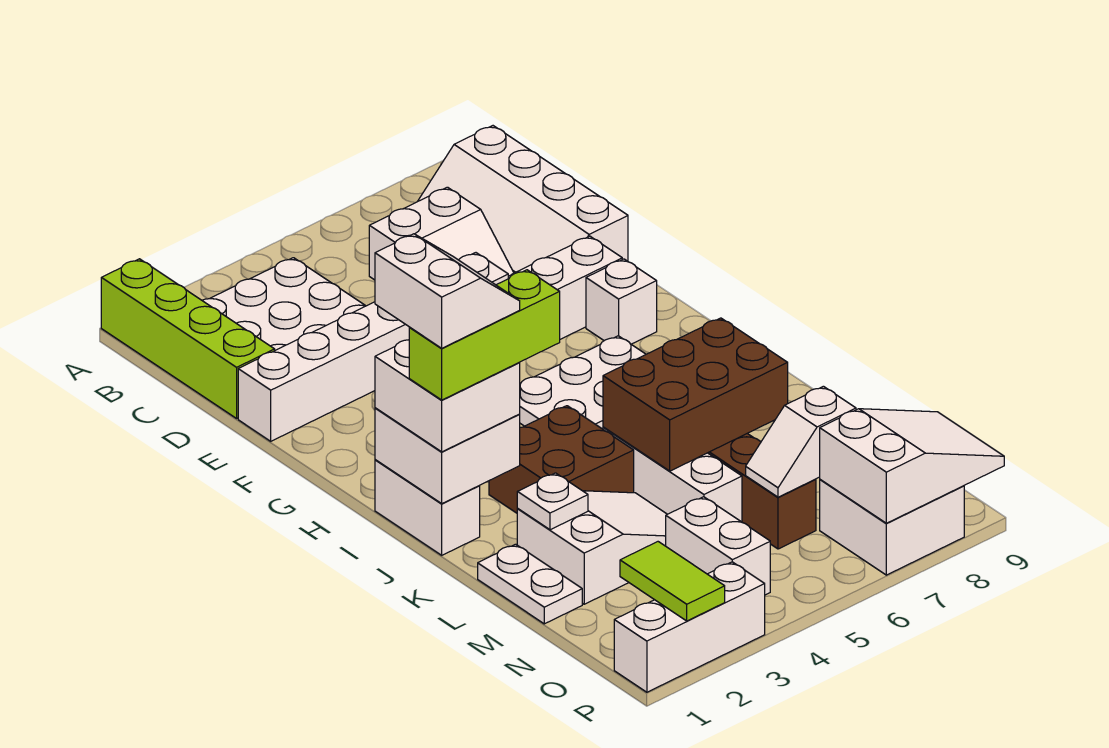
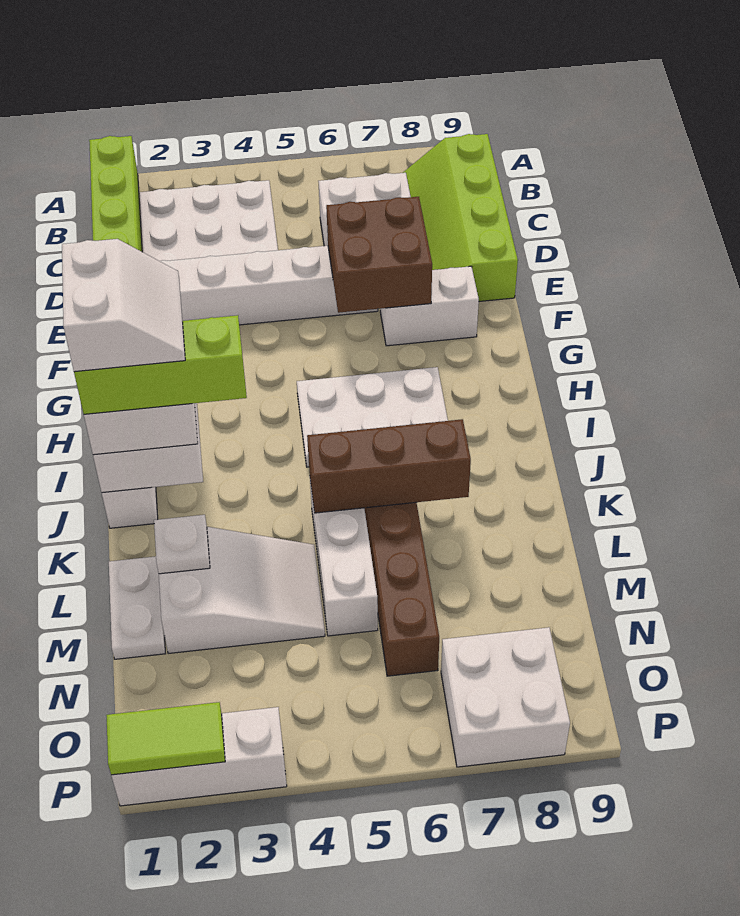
white slope B8:E9 level 1 top 9 -> lime slope B8:E9 level 1 top 9
white brick G8 level 1 -> none
brown brick J3:K4 level 1 -> brown brick E6:F7 level 2
brown brick K5:L7 level 2 -> brown brick K5:K7 level 2
white brick N4:O4 level 1 -> none
white slope N6:N7 level 2 top 7 -> none
lime tile O2:P2 level 2 -> lime tile P1:P2 level 2
white slope O7:P9 level 2 top 7 -> none

